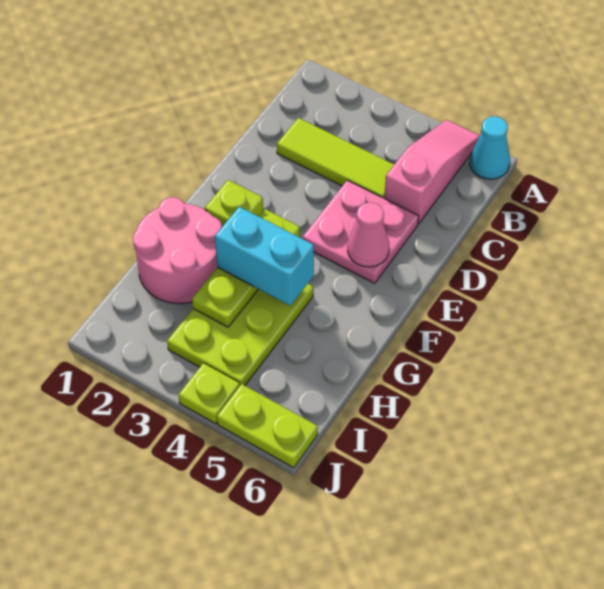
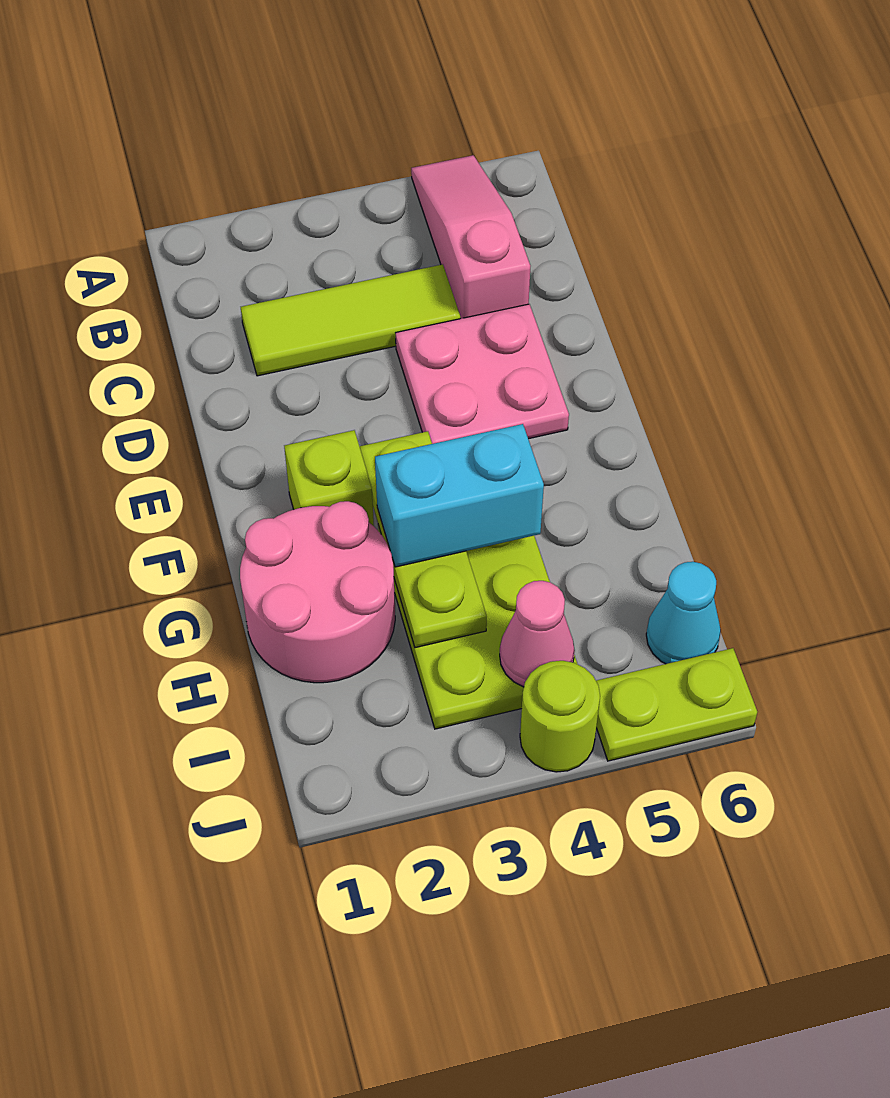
cyan cone A6 level 1 -> cyan cone I6 level 1
pink cone E5 level 2 -> pink cone I4 level 2
lime plate J4 level 1 -> lime round brick J4 level 1

